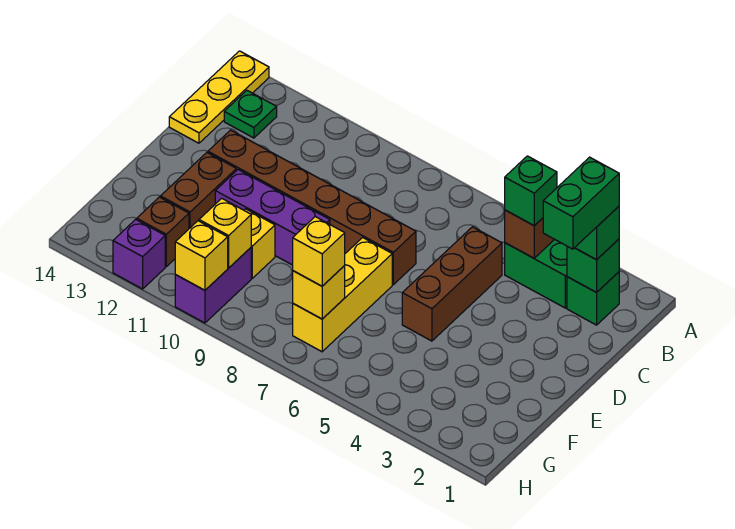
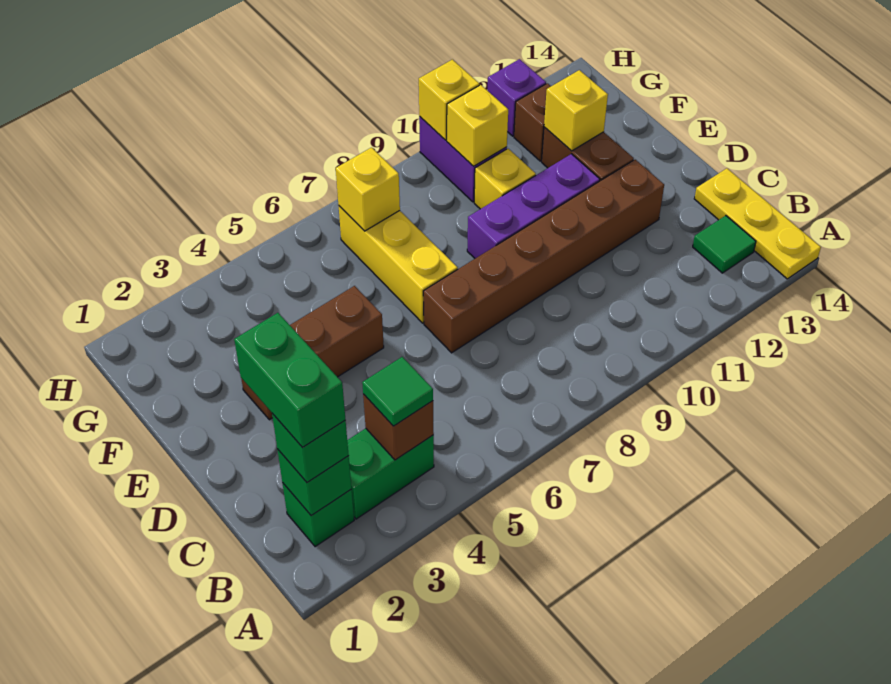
green brick B4 level 3 -> green tile B4 level 3
green plate B13 level 1 -> green tile B13 level 1
brown brick C5:E5 level 1 -> brown brick E3:E5 level 1
yellow brick G7 level 3 -> yellow brick F12 level 2

